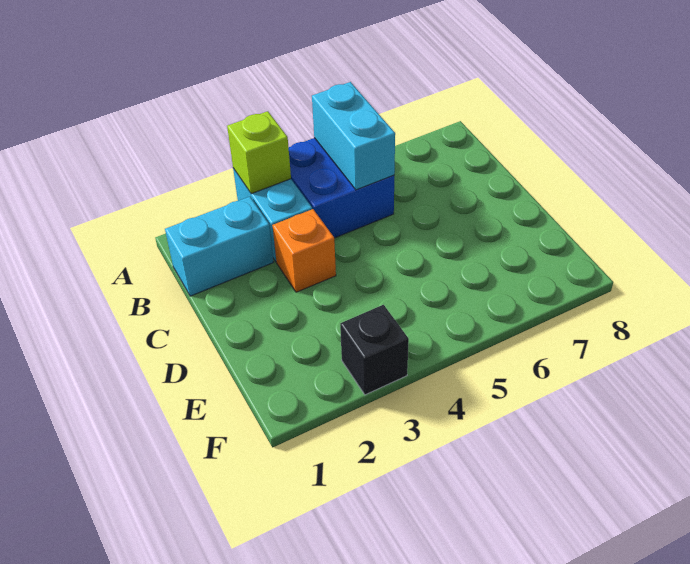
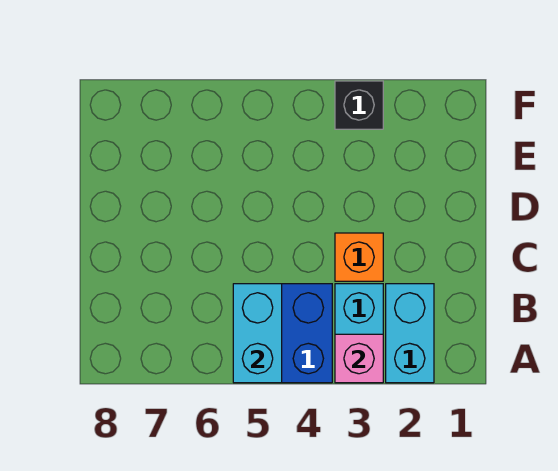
lime brick A3 level 2 -> pink brick A3 level 2
cyan brick B1:B2 level 1 -> cyan brick A2:B2 level 1

